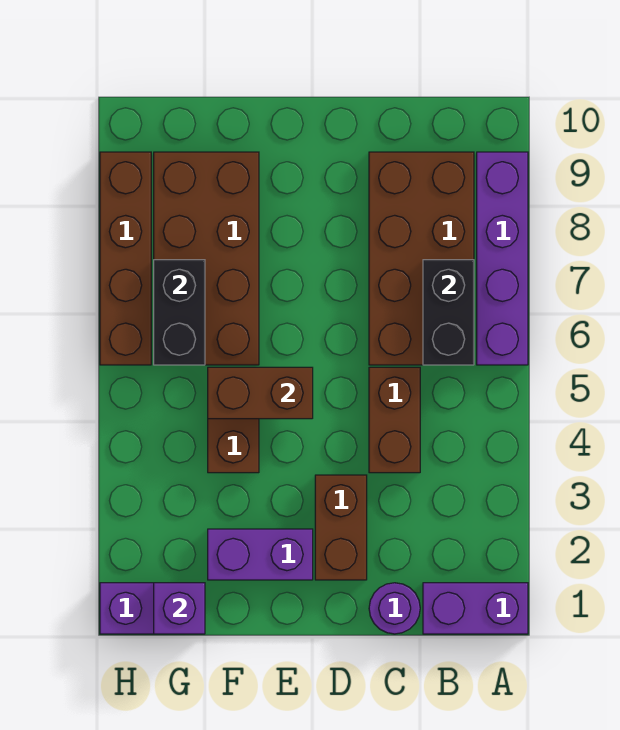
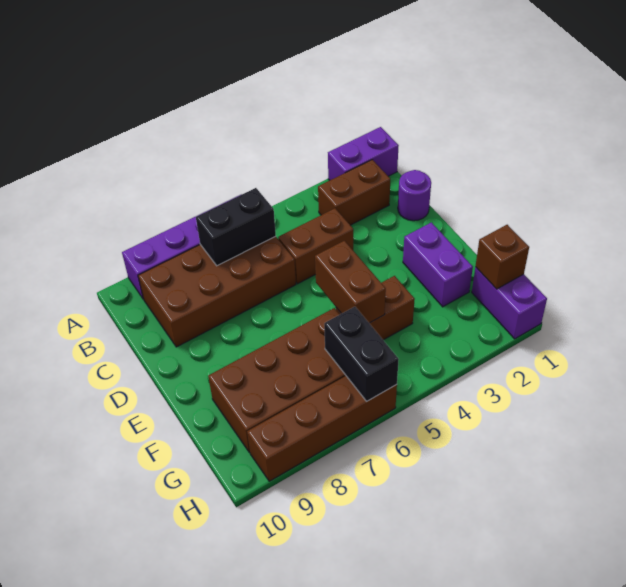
purple brick A1:B1 level 1 -> purple brick A1:A2 level 1
brown brick D2:D3 level 1 -> brown brick B2:B3 level 1
purple brick G1 level 2 -> brown brick G1 level 2
black brick G6:G7 level 2 -> black brick G6:H6 level 2

